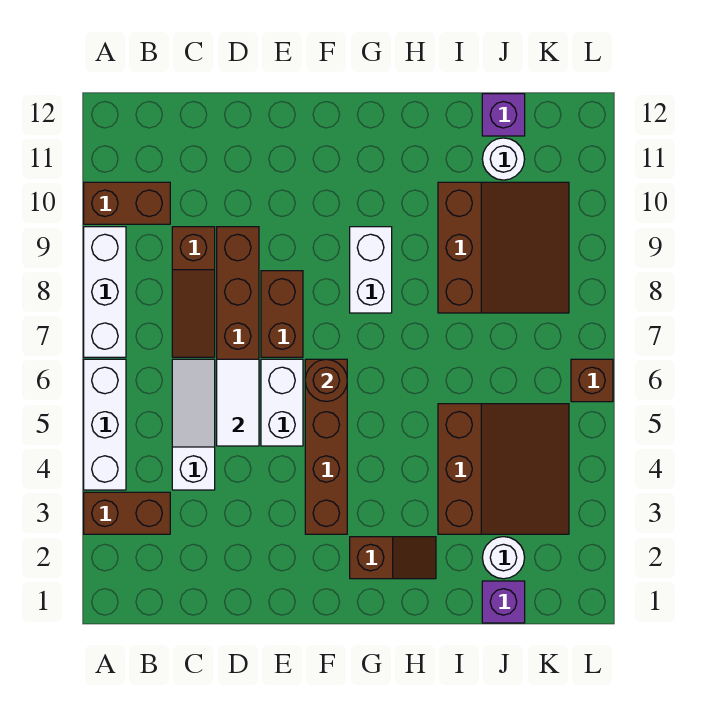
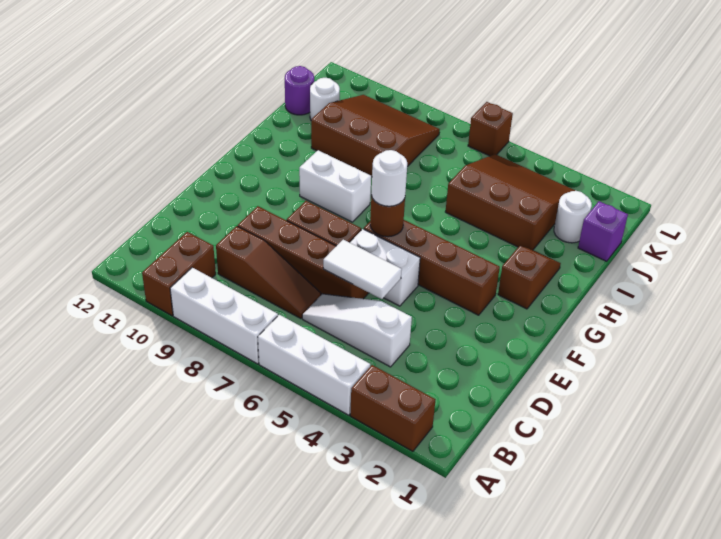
brown brick A3:B3 level 1 -> brown brick A2:A3 level 1
none -> white round brick F6 level 3
purple brick J12 level 1 -> purple round brick J12 level 1

